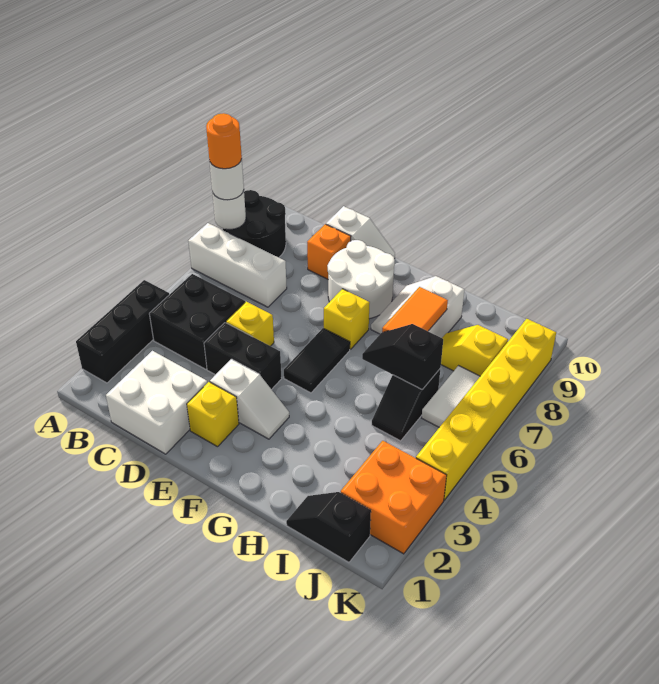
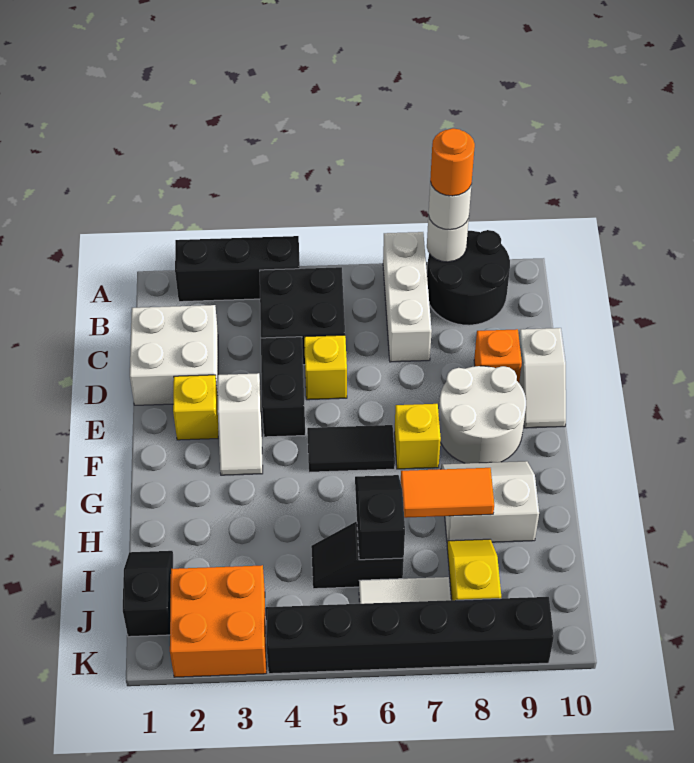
yellow brick K4:K9 level 1 -> black brick K4:K9 level 1

